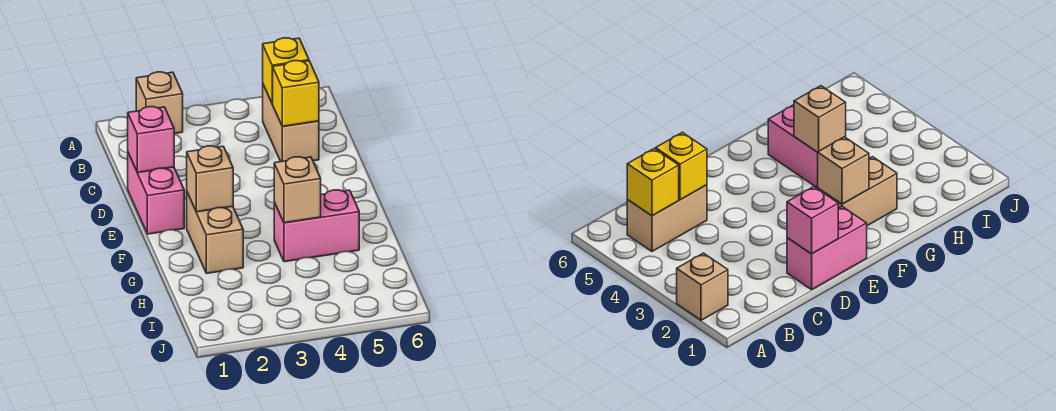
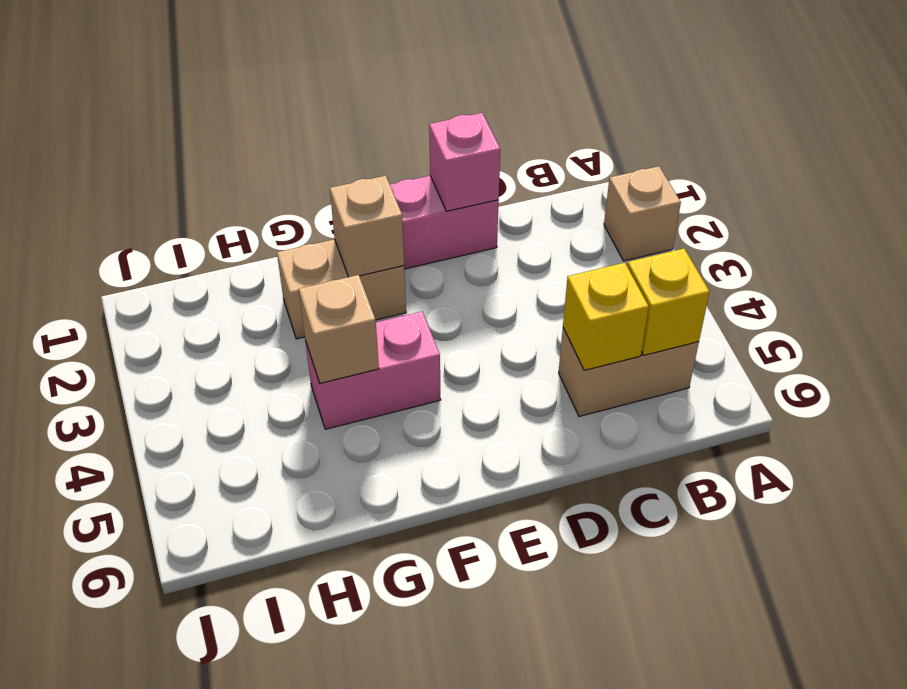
pink brick G4:G5 level 1 -> pink brick F4:G4 level 1

